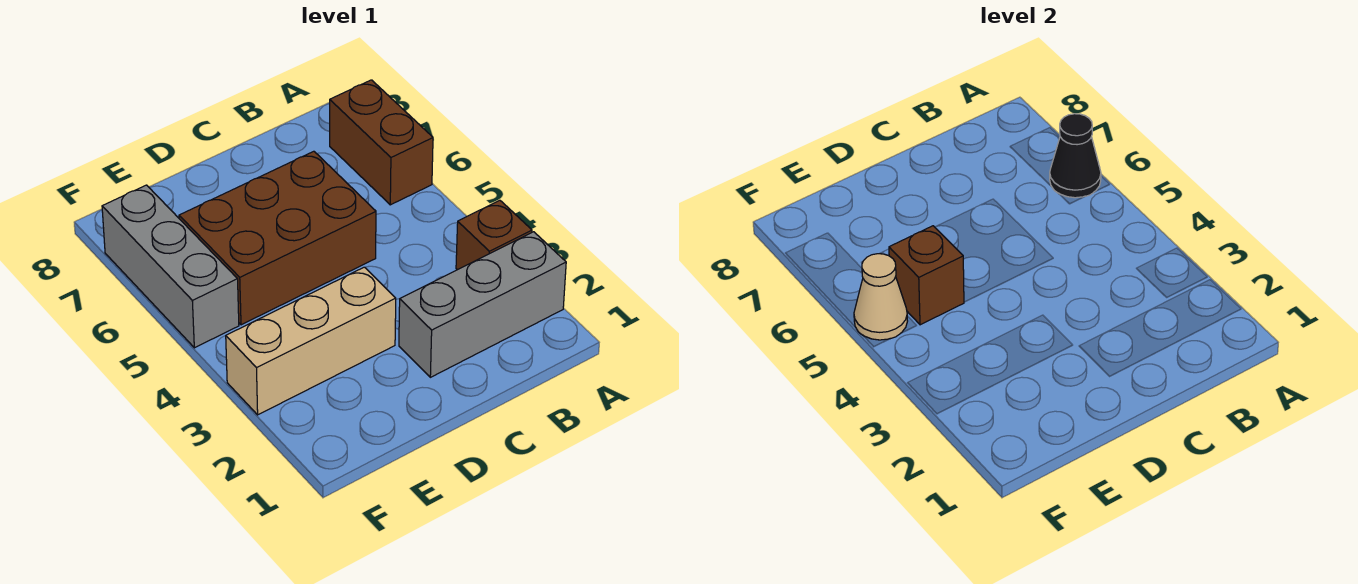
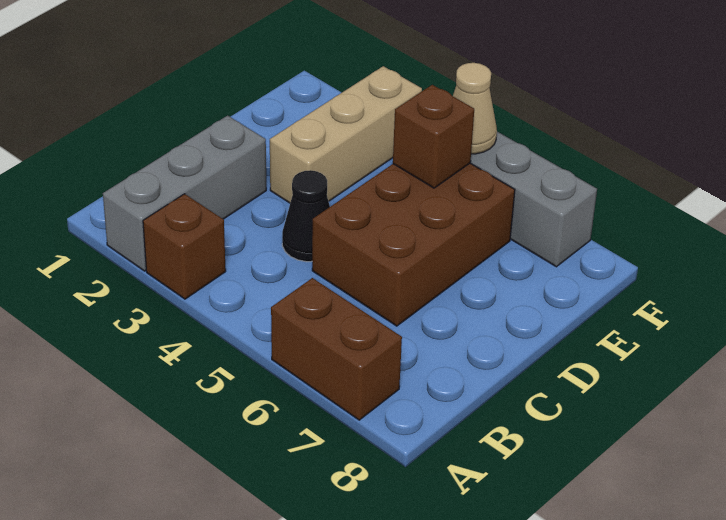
black cone A6 level 2 -> black cone C4 level 1

